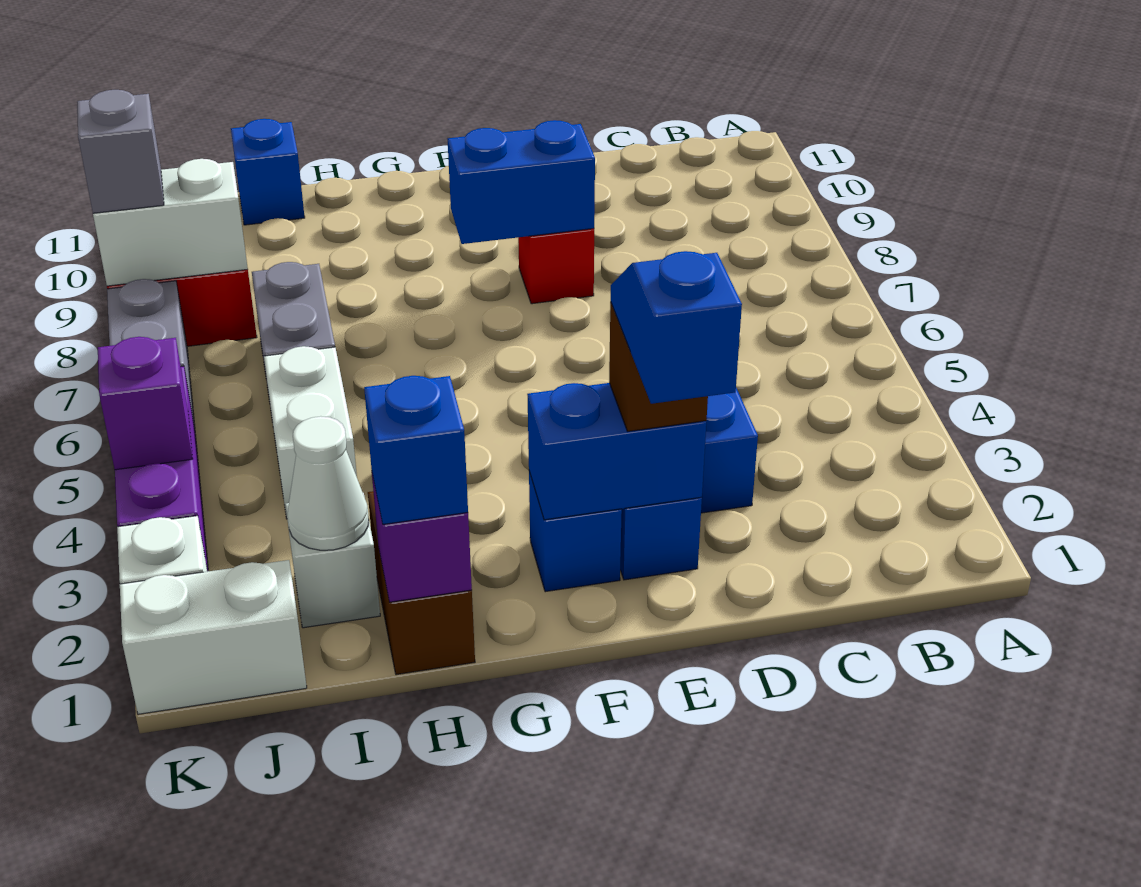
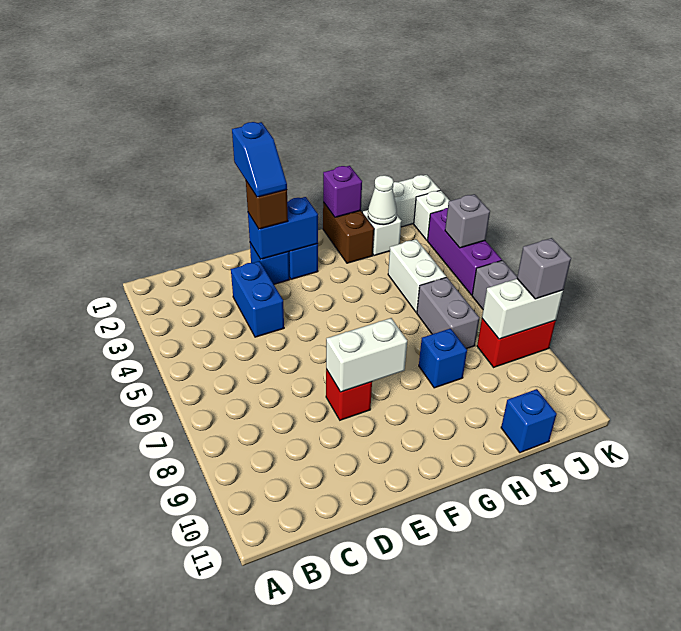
blue brick E8:F8 level 2 -> white brick E8:F8 level 2
blue brick H1 level 3 -> blue brick H8 level 1
purple brick K4 level 2 -> grey brick K4 level 2

